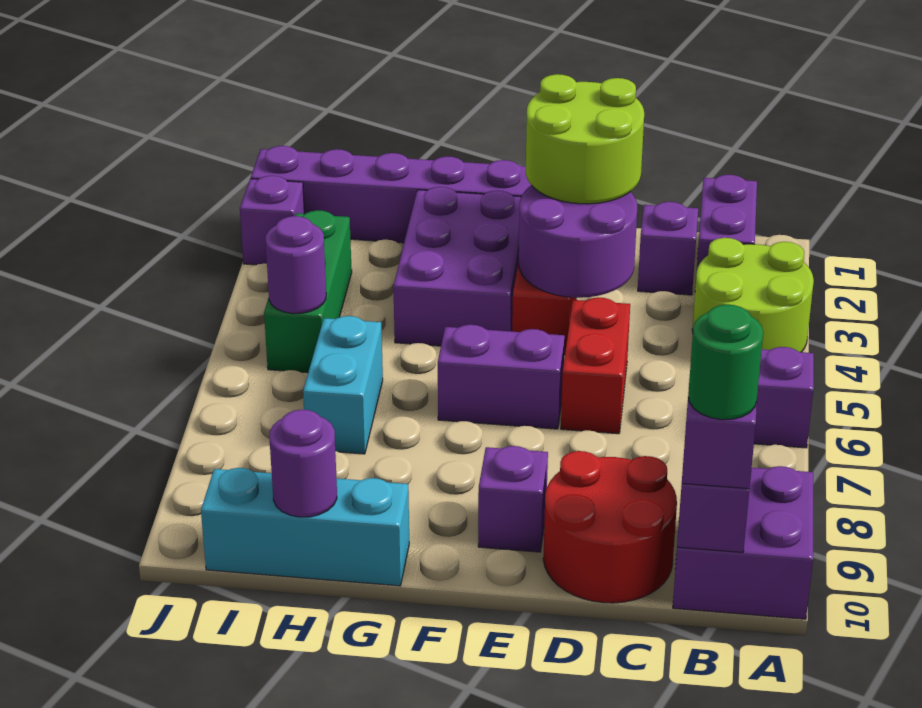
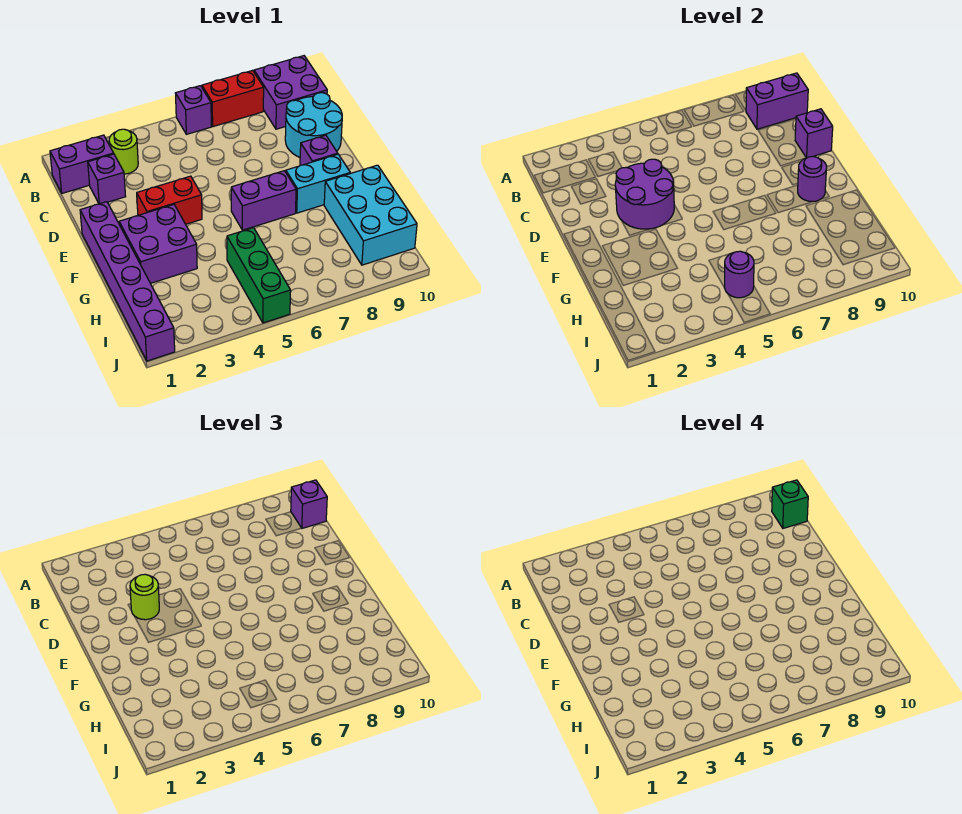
lime round brick A3:B4 level 1 -> lime round brick B3 level 1
green round brick B10 level 4 -> green brick B10 level 4
red round brick C9:D10 level 1 -> cyan round brick C9:D10 level 1
lime round brick D2:E3 level 3 -> lime round brick D3 level 3
red brick D5:D6 level 1 -> red brick A7:A8 level 1
purple brick E6:F6 level 1 -> purple brick F6:F7 level 1
purple brick F2:G4 level 1 -> purple brick F2:G3 level 1
cyan brick G10:I10 level 1 -> cyan brick G9:I10 level 1
cyan brick H6:H7 level 1 -> cyan brick F8:F9 level 1
purple round brick H10 level 2 -> purple round brick F9 level 2
green brick I3:I5 level 1 -> green brick H5:J5 level 1
purple brick J2 level 1 -> purple brick D10 level 2

